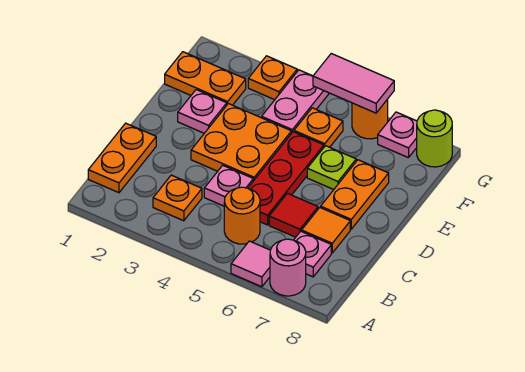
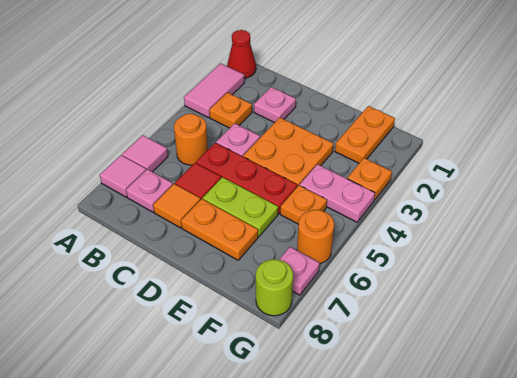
none -> red cone A1 level 1
pink round brick A7 level 1 -> pink tile A7 level 1
orange plate B1:C1 level 1 -> none
pink plate E2 level 1 -> pink plate C2 level 1
lime plate E6 level 1 -> lime plate D6:E6 level 1
pink tile G5:G6 level 2 -> pink tile A2:A3 level 1

